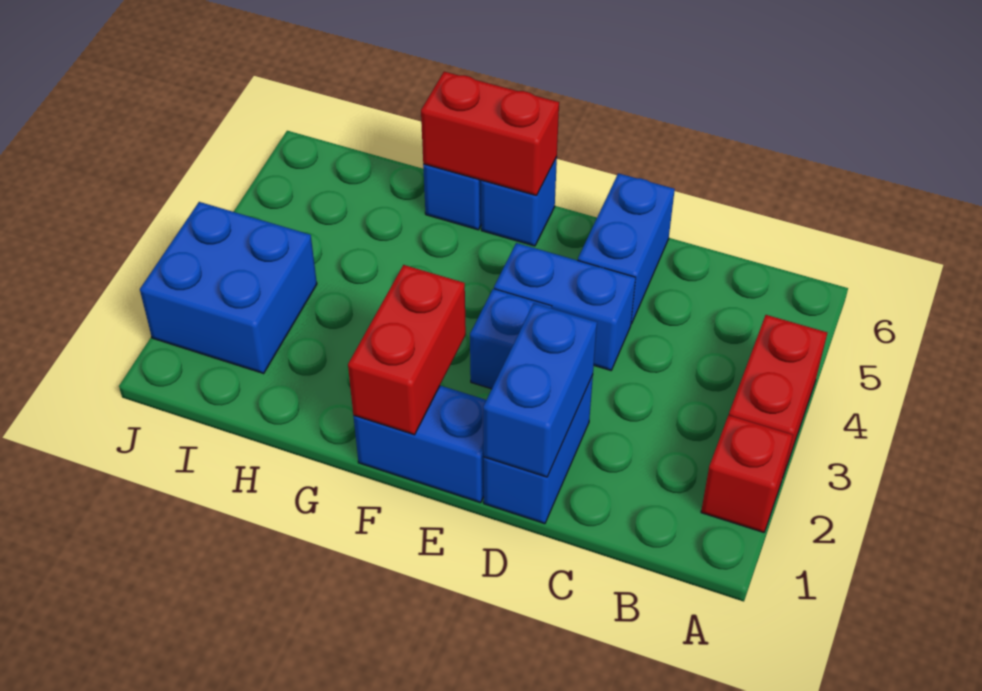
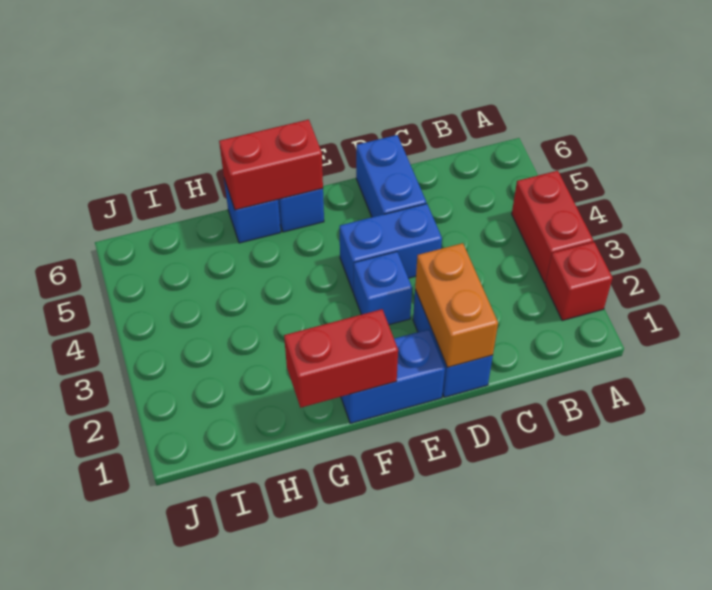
blue brick D1:D2 level 2 -> orange brick D1:D2 level 2
red brick F1:F2 level 2 -> red brick F1:G1 level 2
blue brick I2:J3 level 1 -> none

